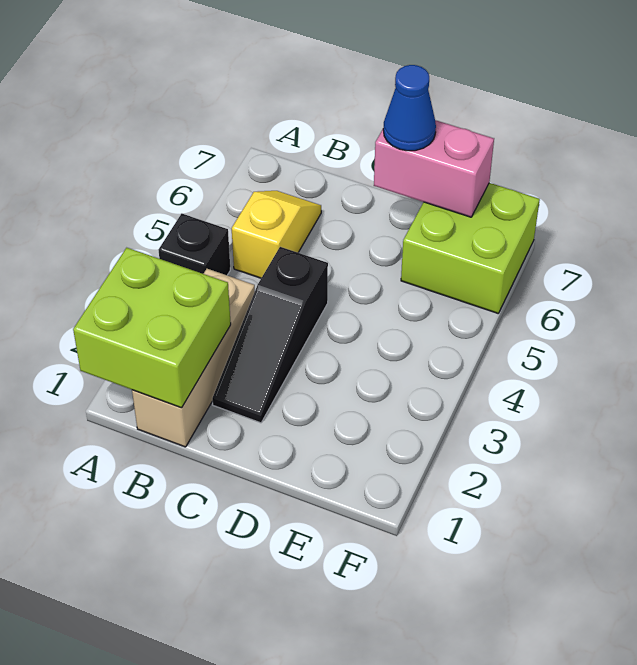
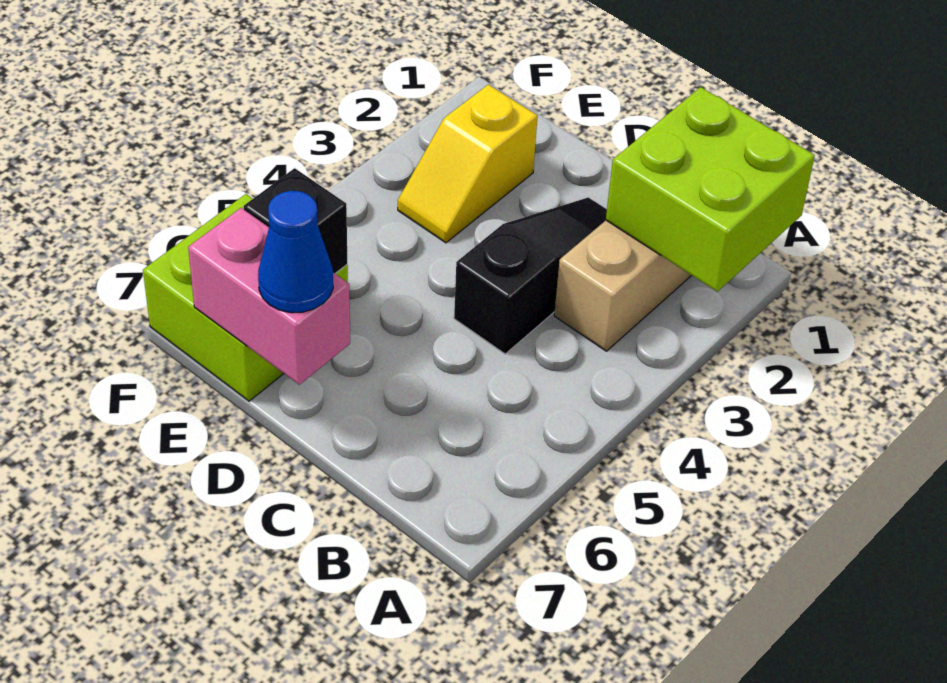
black brick A4 level 1 -> black brick E6 level 2
yellow slope B5:B6 level 1 top 5 -> yellow slope E2:E3 level 1 top 2

